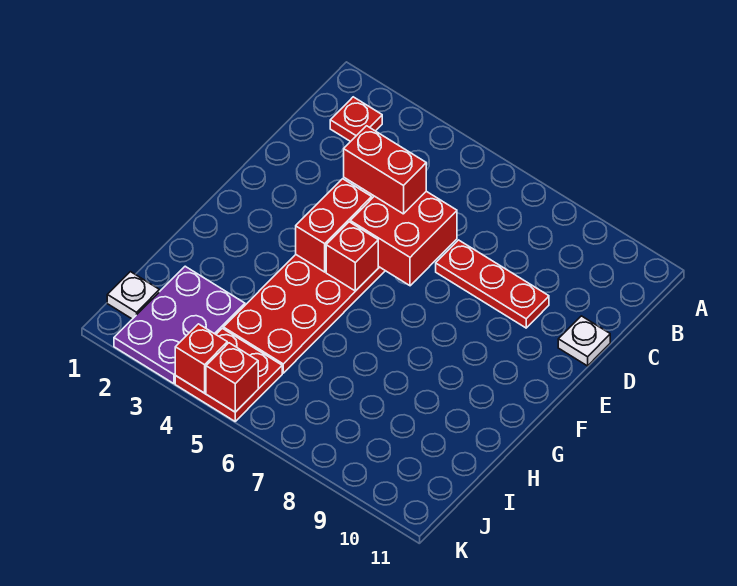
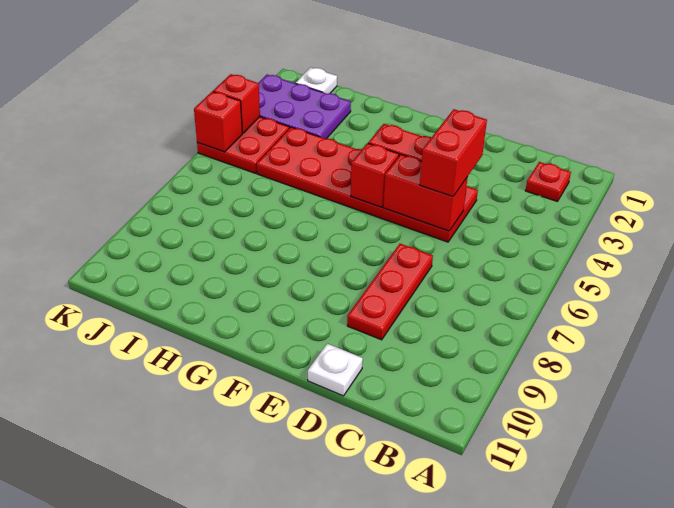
red brick D5:E6 level 2 -> red brick D5:E5 level 2

